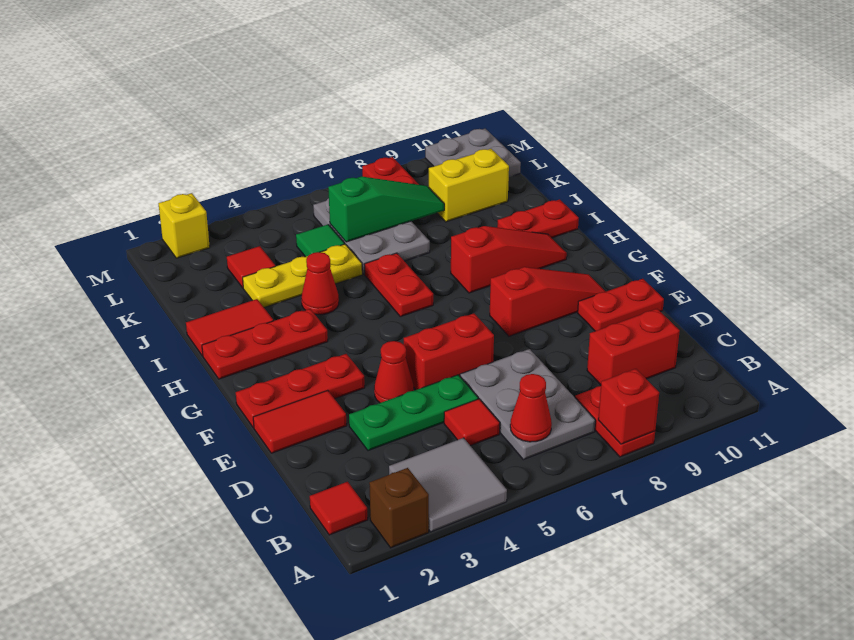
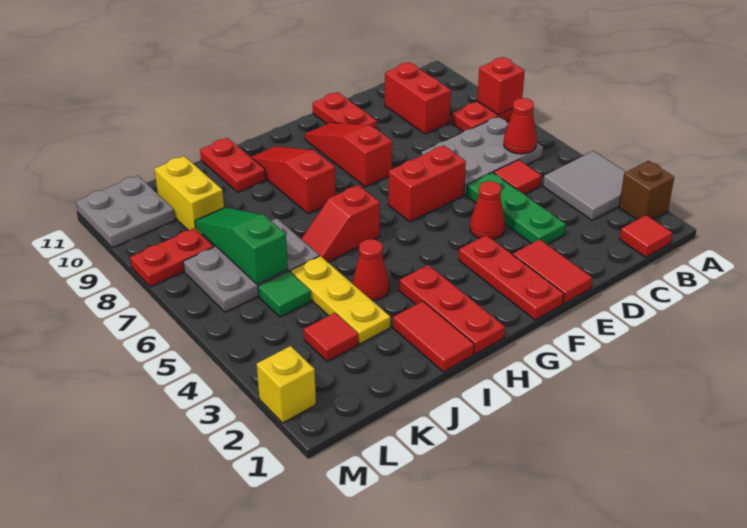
red brick E5:E6 level 1 -> red brick E6:F6 level 1
red plate H6:I6 level 1 -> red slope H6:I6 level 1 top H

